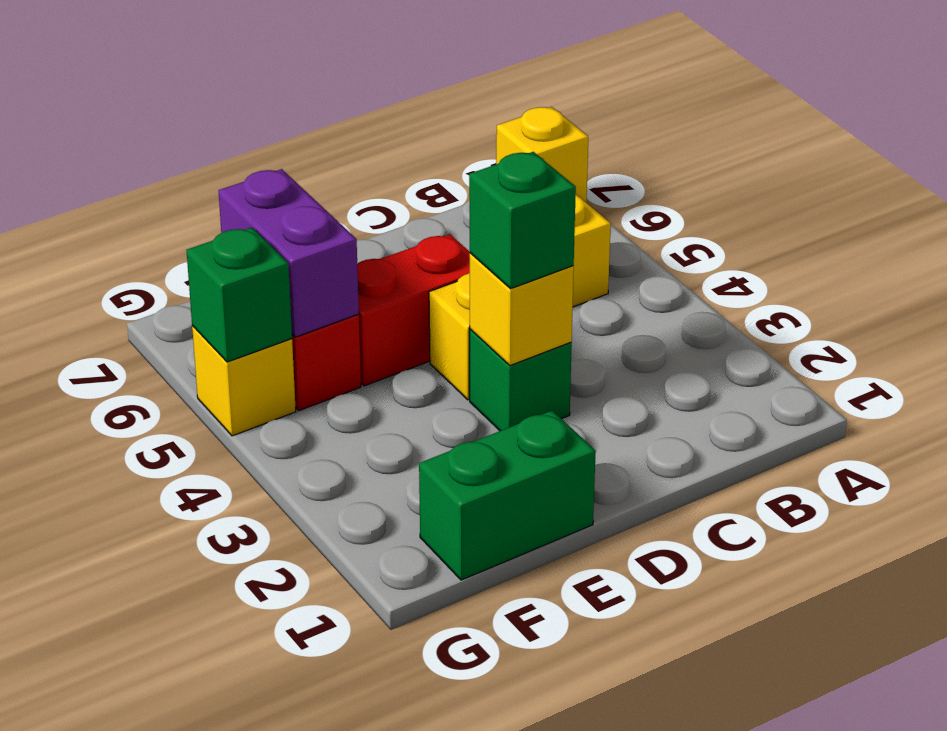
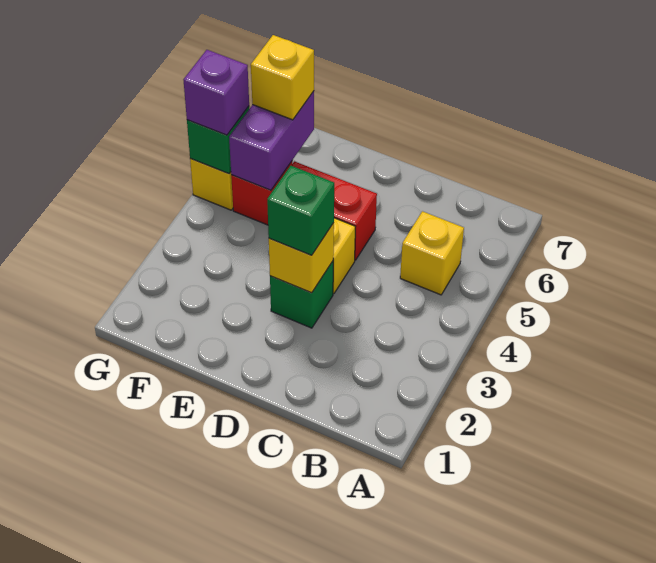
yellow brick A7 level 1 -> yellow brick F6 level 3
green brick E1:F1 level 1 -> none
none -> purple brick G5 level 3

